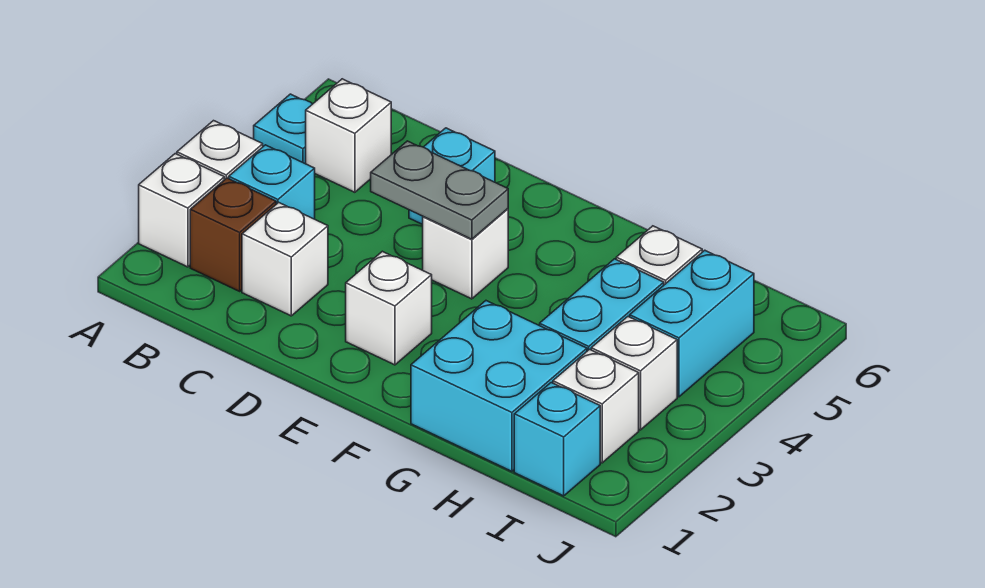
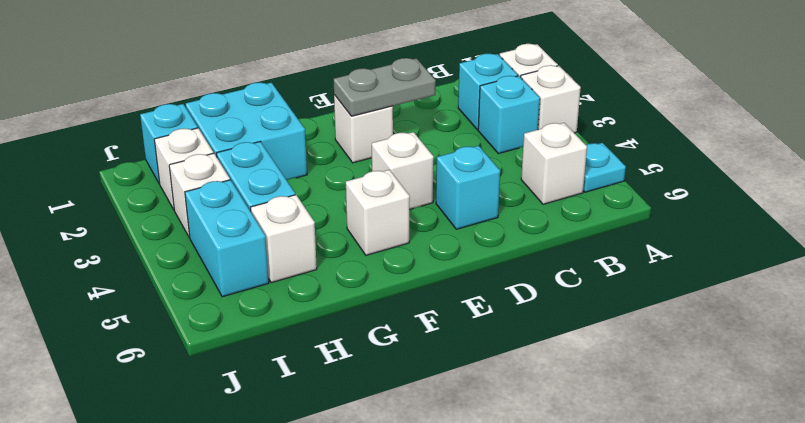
brown brick B2 level 1 -> cyan brick B2 level 1
white brick C2 level 1 -> white brick F5 level 1
grey plate D4:E4 level 2 -> grey plate D2:E2 level 2

